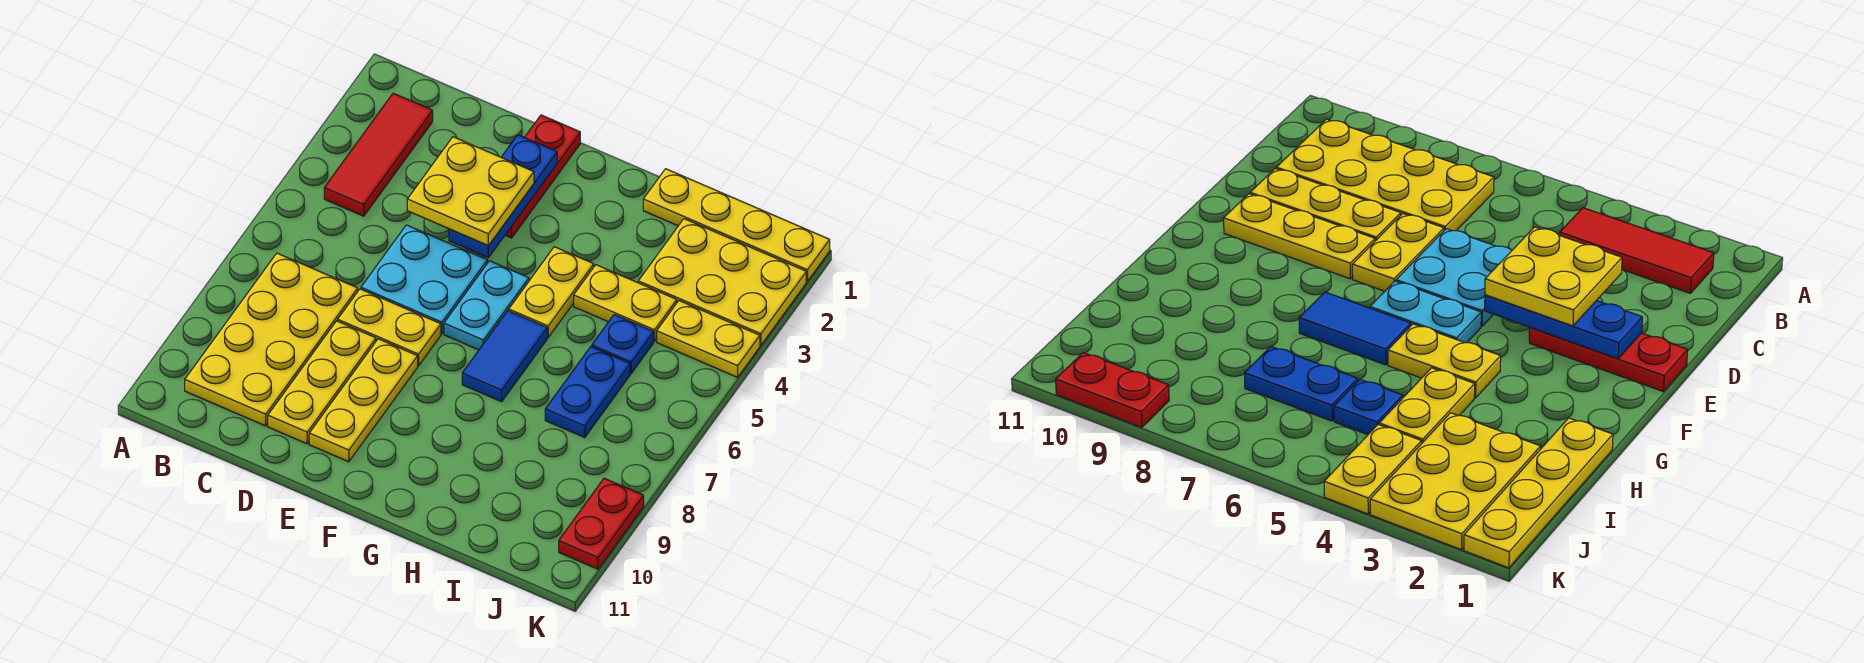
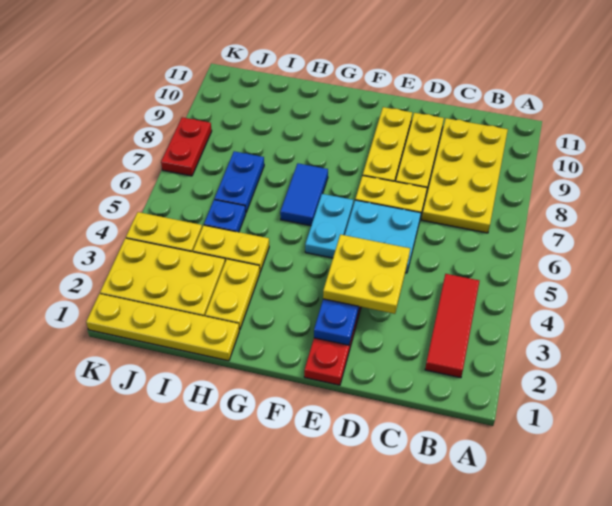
yellow plate G4:G5 level 1 -> yellow plate H2:H3 level 1
red plate K9:K10 level 1 -> red plate K7:K8 level 1

